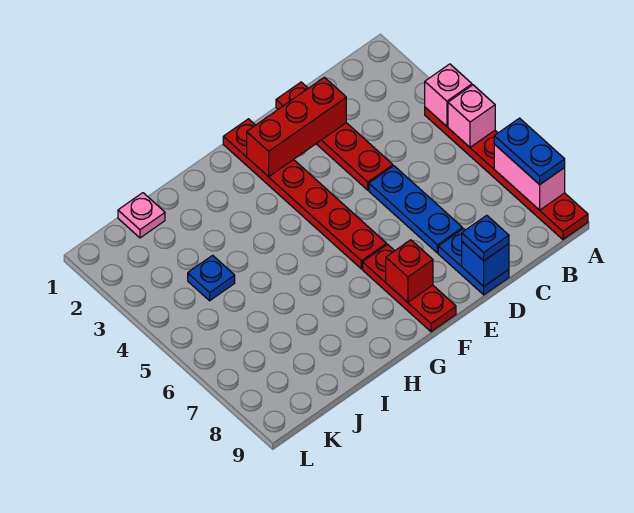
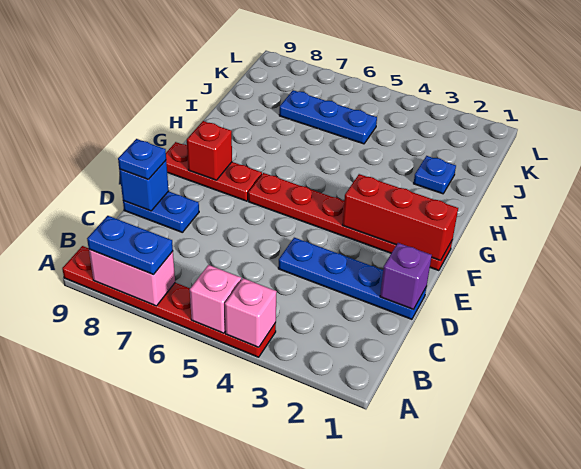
red plate D1:D4 level 1 -> blue plate D1:D4 level 1
none -> purple brick D1 level 2
red brick D2:F2 level 2 -> red brick F1:F3 level 2
blue plate D5:D7 level 1 -> blue plate J5:J7 level 1
pink plate J1 level 1 -> none
blue plate J4 level 1 -> blue plate I2 level 1

